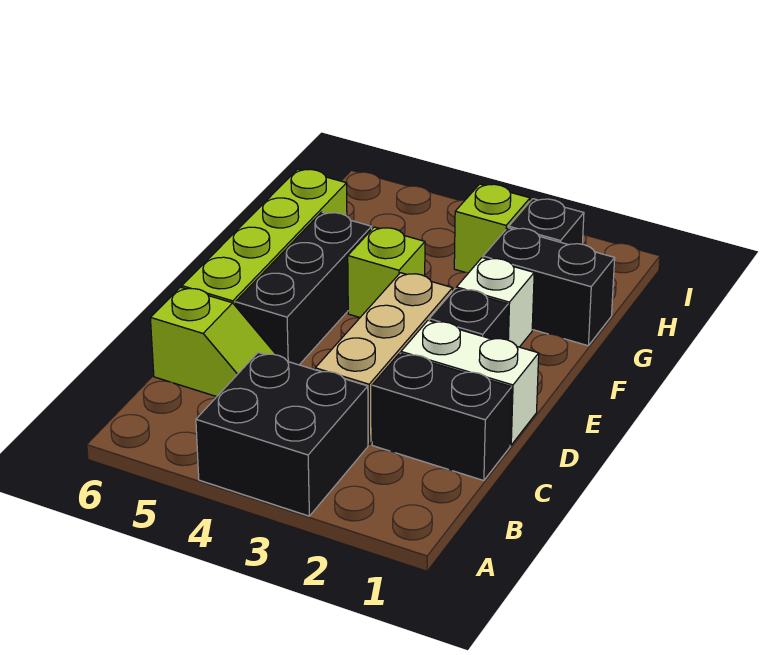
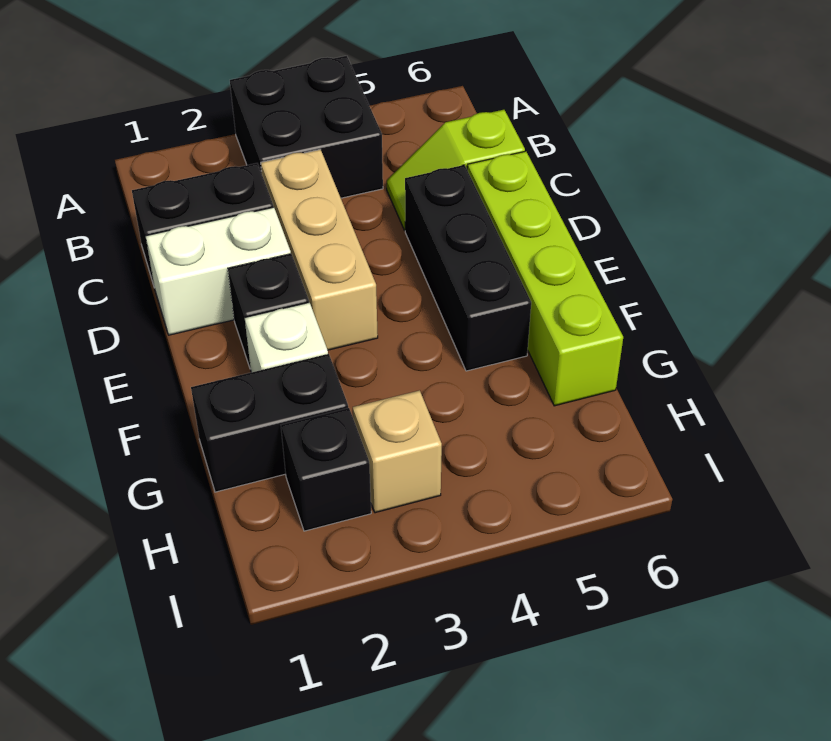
lime brick F4 level 1 -> none
lime brick H3 level 1 -> tan brick H3 level 1

